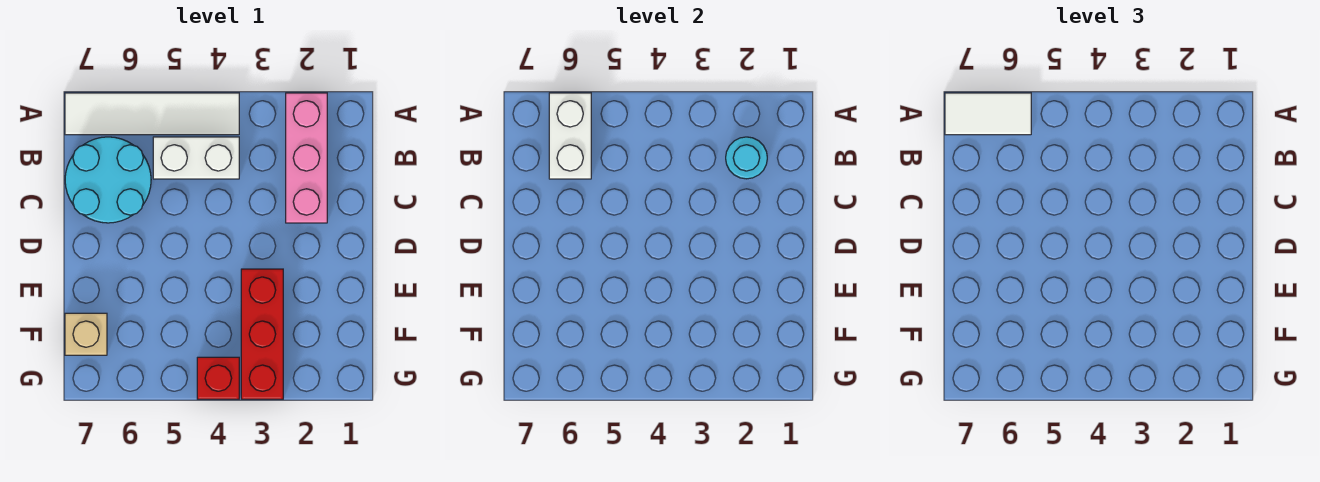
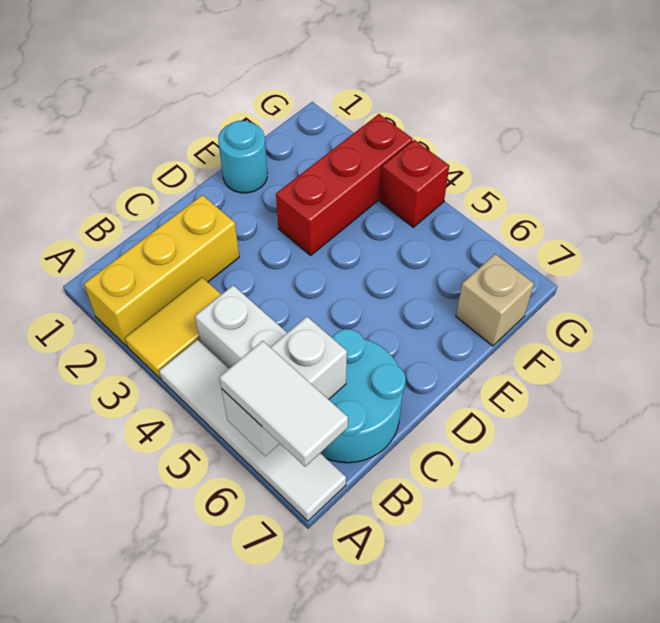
pink brick A2:C2 level 1 -> yellow brick A2:C2 level 1
none -> yellow tile A3:B3 level 1
cyan round brick B2 level 2 -> cyan round brick E1 level 1

